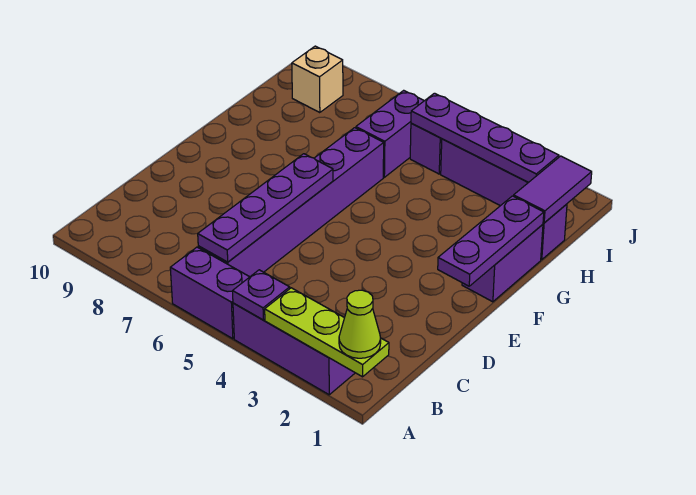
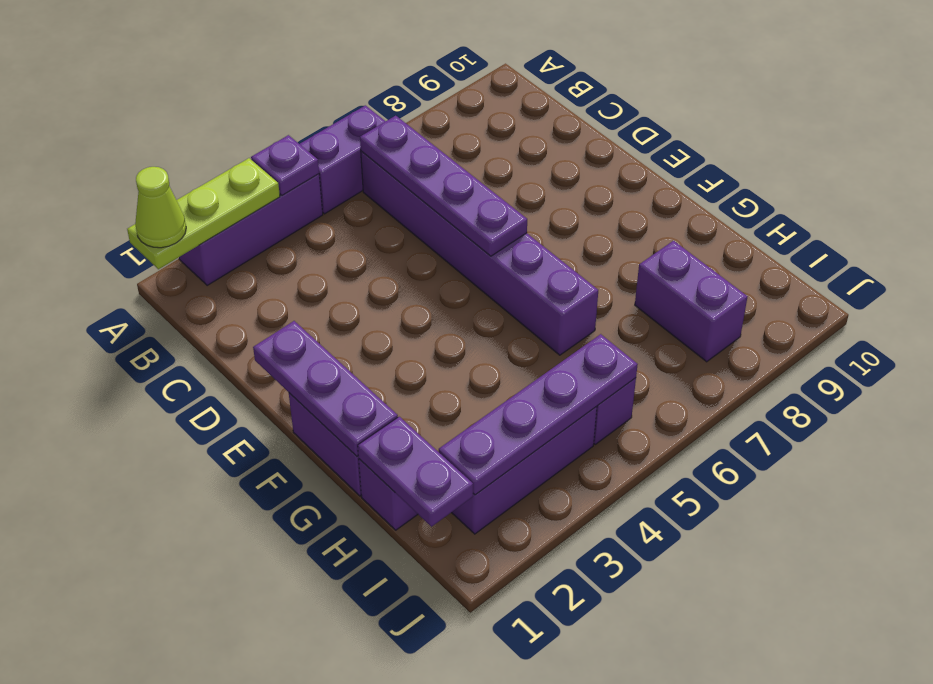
purple tile H1:I1 level 2 -> purple plate H1:I1 level 2
purple brick H6:I6 level 1 -> purple brick H8:I8 level 1
tan brick I9 level 1 -> none

